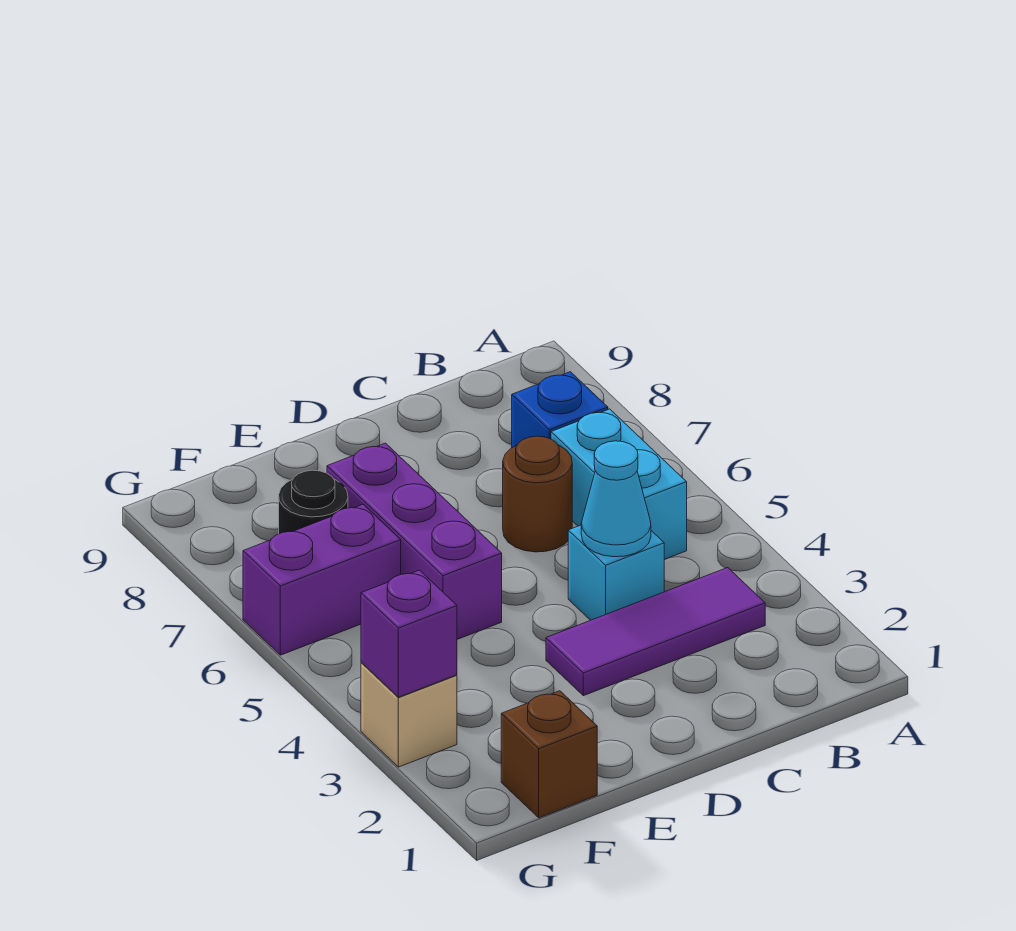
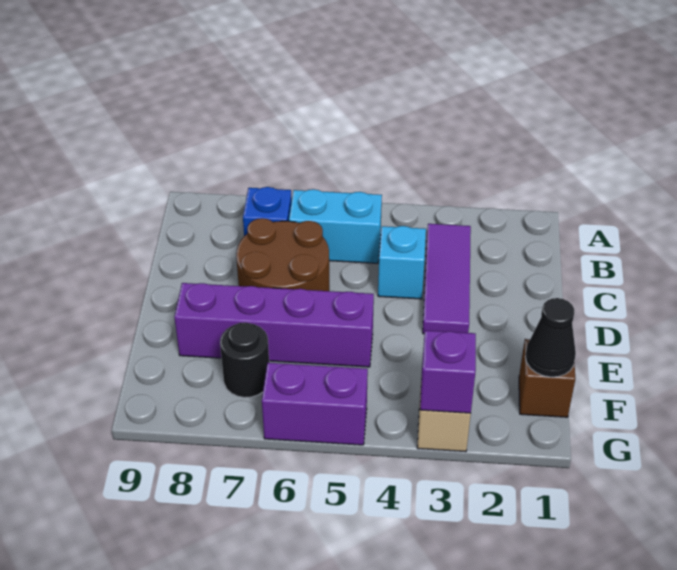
cyan cone C4 level 2 -> none
brown round brick C6 level 1 -> brown round brick C6:D7 level 1
purple brick E5:E7 level 1 -> purple brick E5:E8 level 1
none -> black cone F1 level 2
purple brick F6:G6 level 1 -> purple brick G5:G6 level 1

